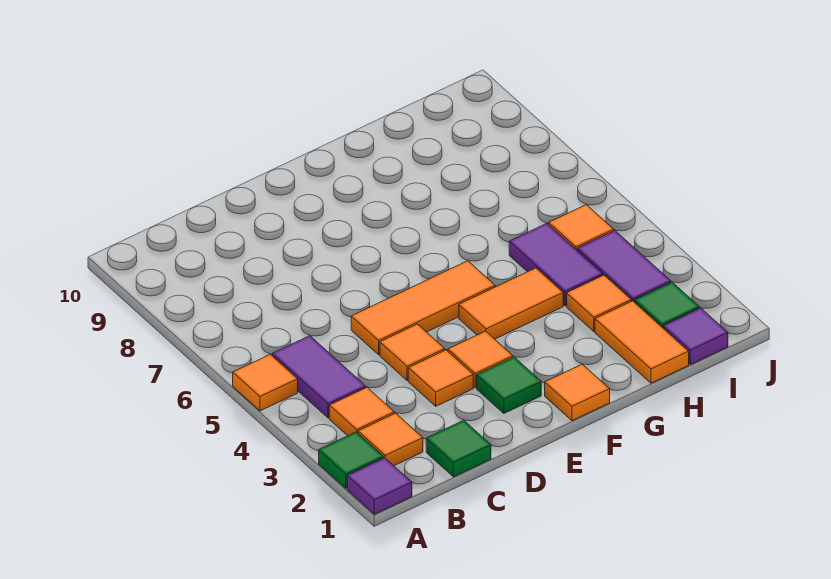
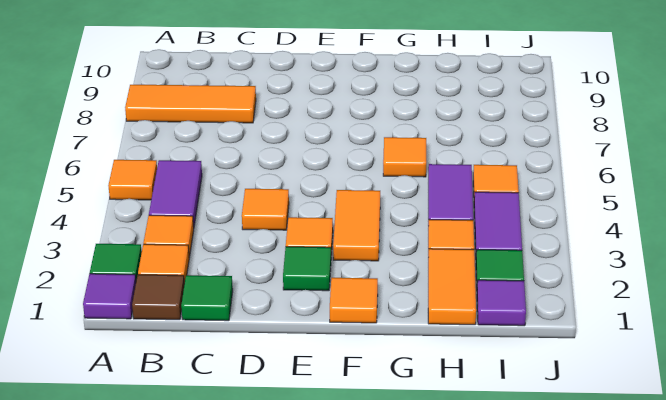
none -> brown tile B1 level 1
orange tile D3 level 1 -> orange tile G6 level 1
orange tile D5:F5 level 1 -> orange tile A8:C8 level 1
orange tile F4:G4 level 1 -> orange tile F3:F4 level 1

